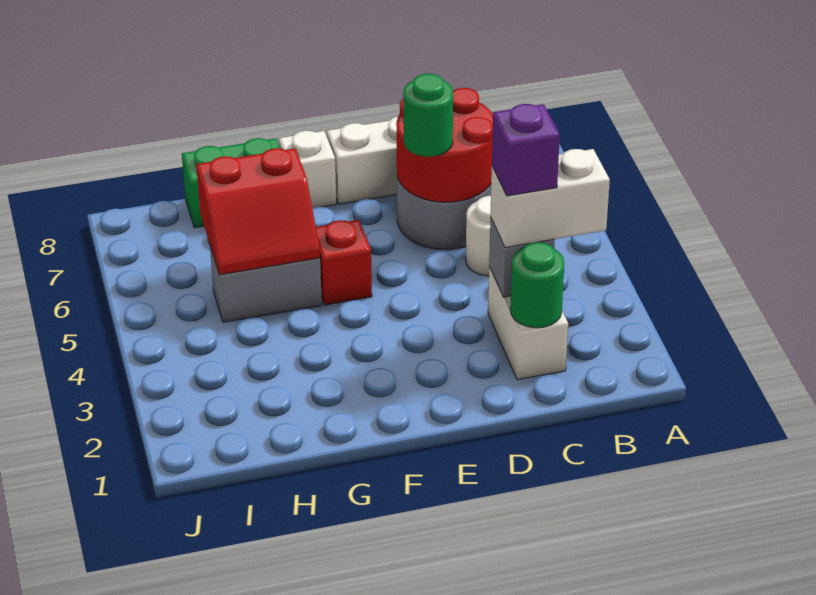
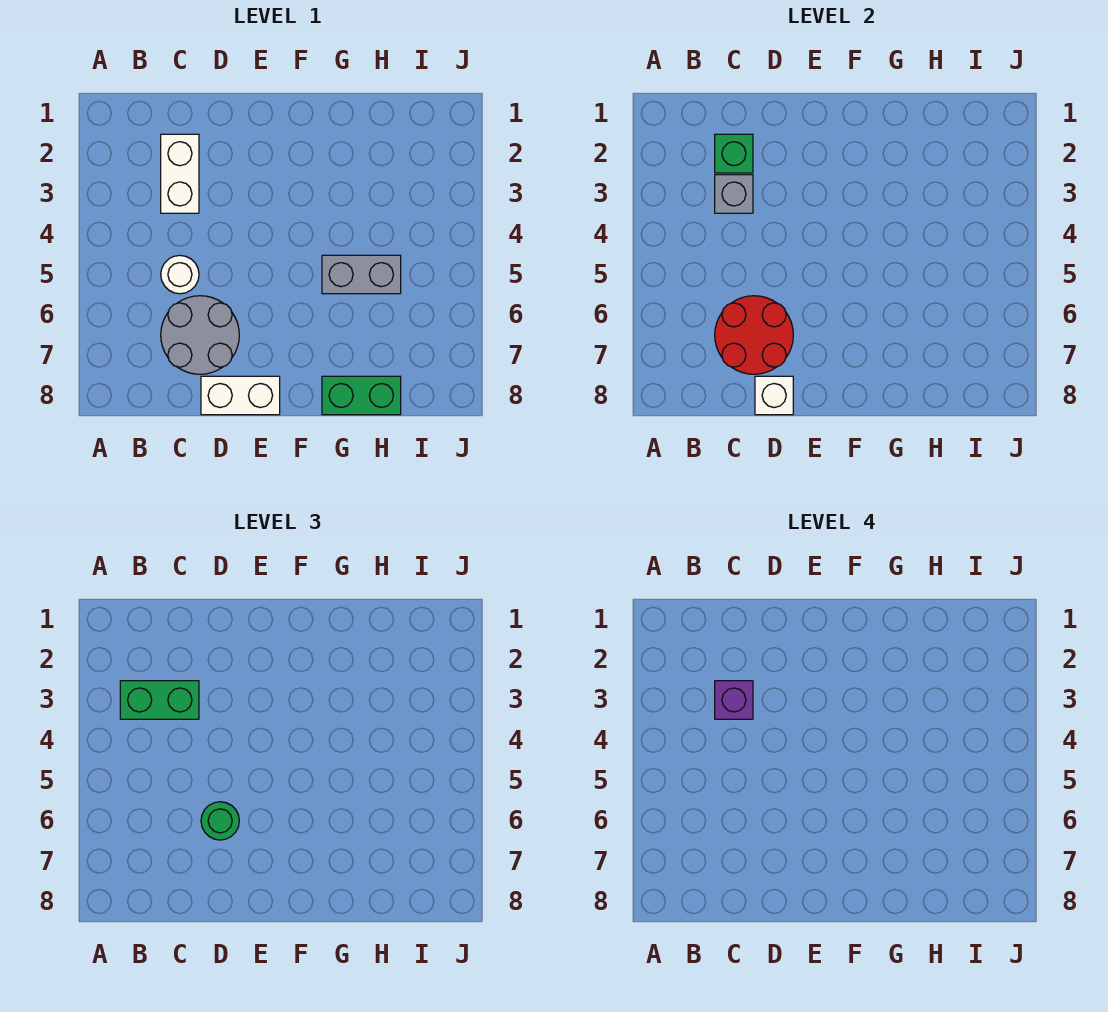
white brick B3:C3 level 3 -> green brick B3:C3 level 3
green round brick C2 level 2 -> green brick C2 level 2
red brick F5 level 1 -> none
white brick F8 level 1 -> white brick D8 level 2
red slope G5:H6 level 2 top 6 -> none

